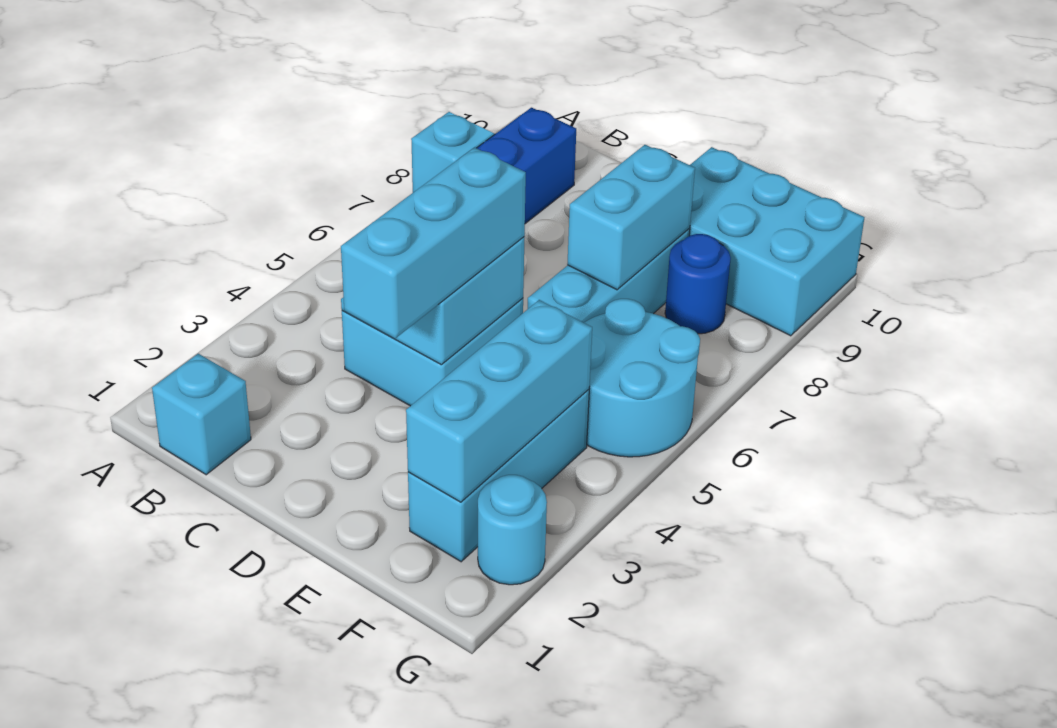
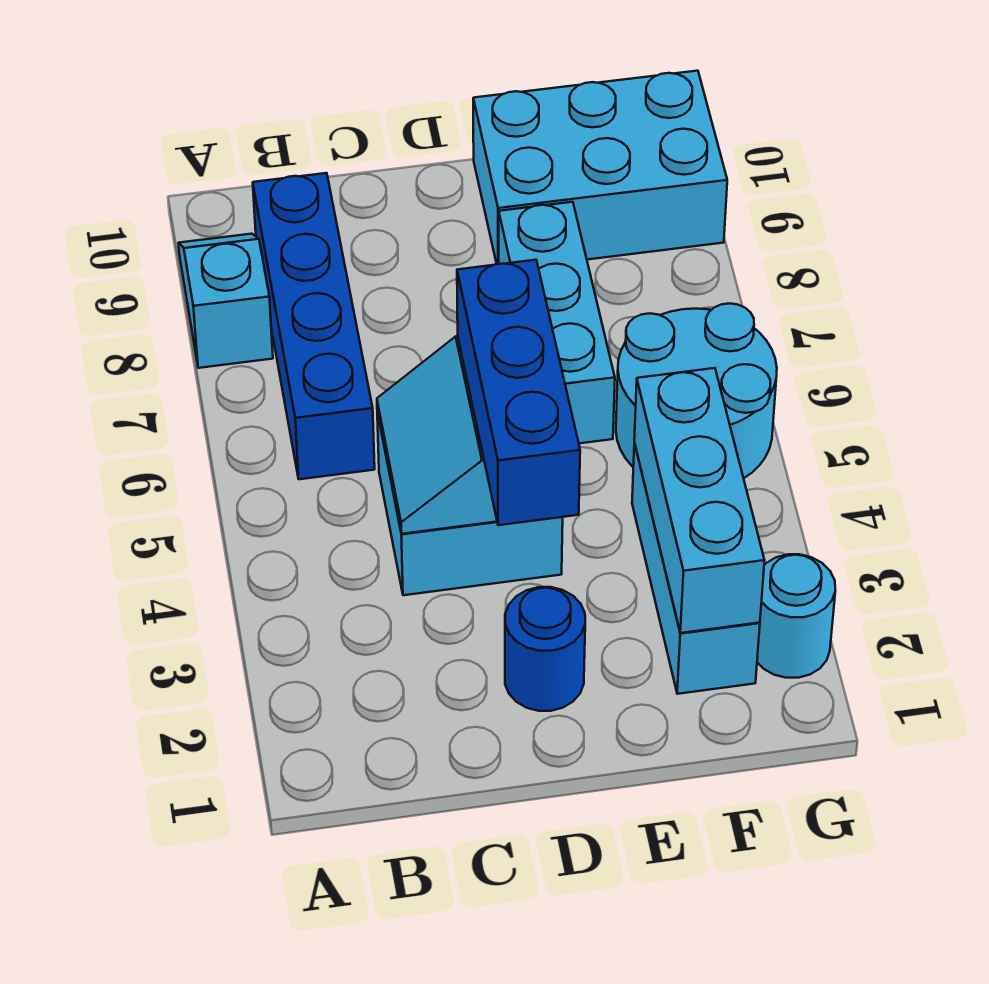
cyan brick B1 level 1 -> none
cyan brick D3:D5 level 3 -> blue brick D3:D5 level 3
cyan brick E7:E8 level 2 -> none
blue round brick F8 level 1 -> blue round brick D2 level 1

